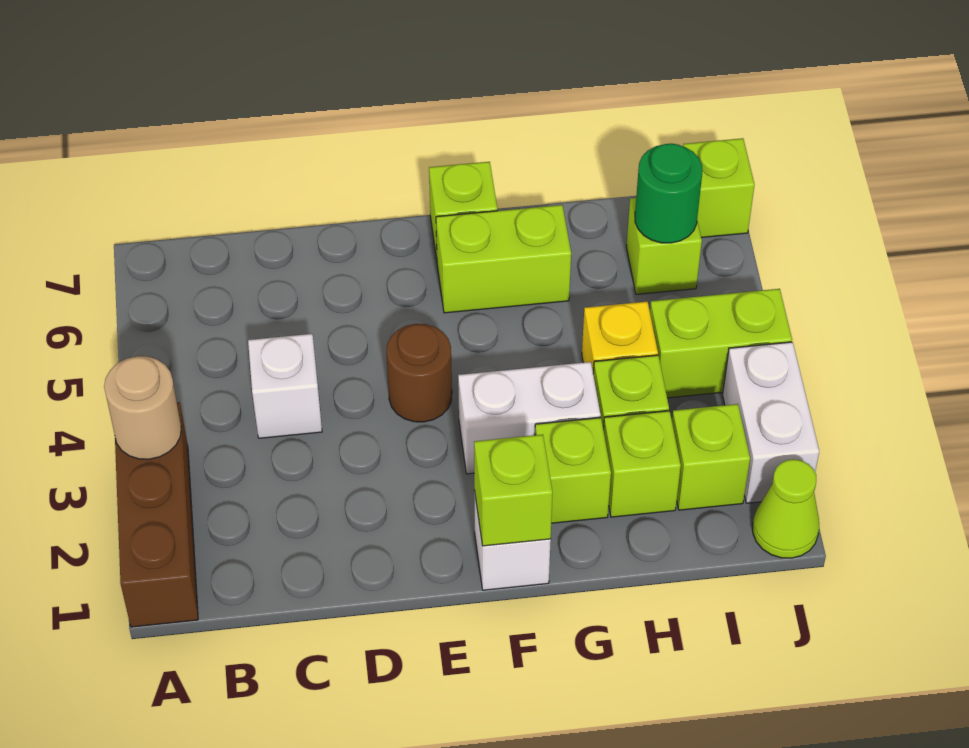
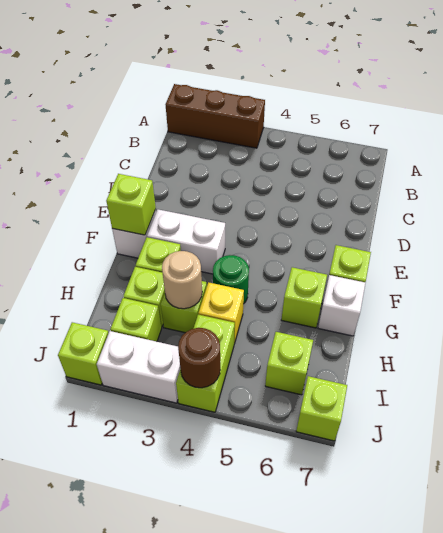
tan round brick A3 level 2 -> tan round brick H3 level 2
white brick C4 level 1 -> white brick G7 level 1
brown round brick E4 level 1 -> brown round brick J4 level 2
white brick F3:G3 level 1 -> white brick F2:F3 level 1
lime brick F6:G6 level 1 -> lime brick G6 level 1
green round brick I6 level 2 -> green round brick G4 level 1
lime cone J1 level 1 -> lime brick J1 level 1

